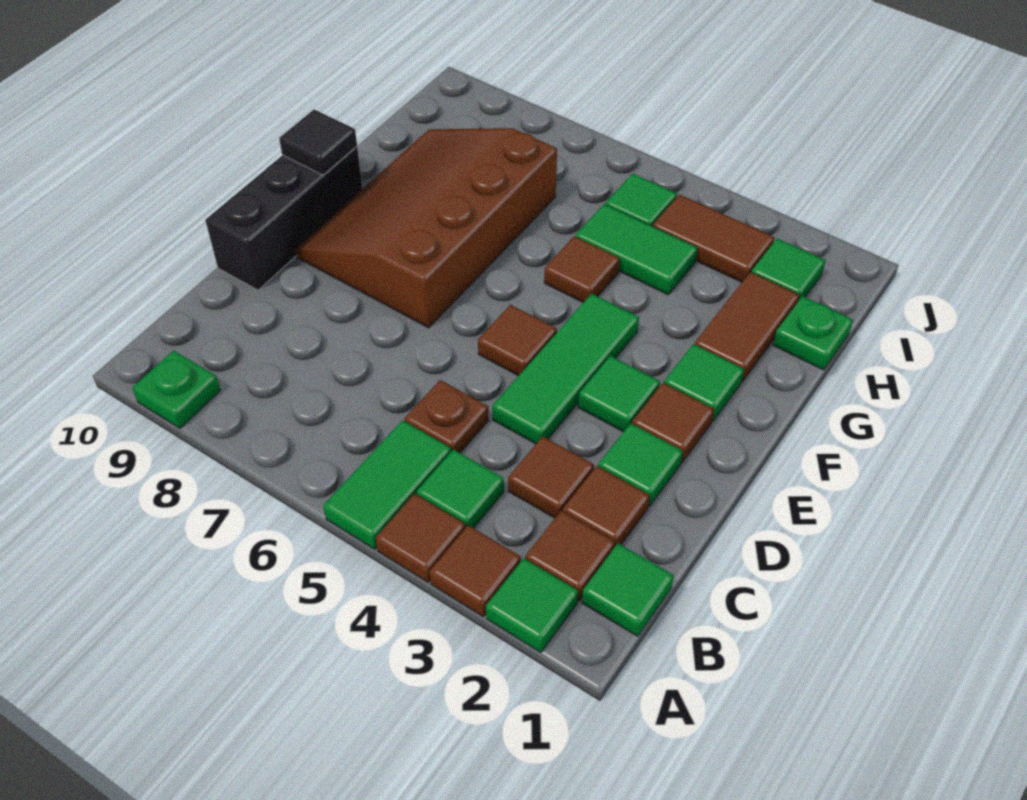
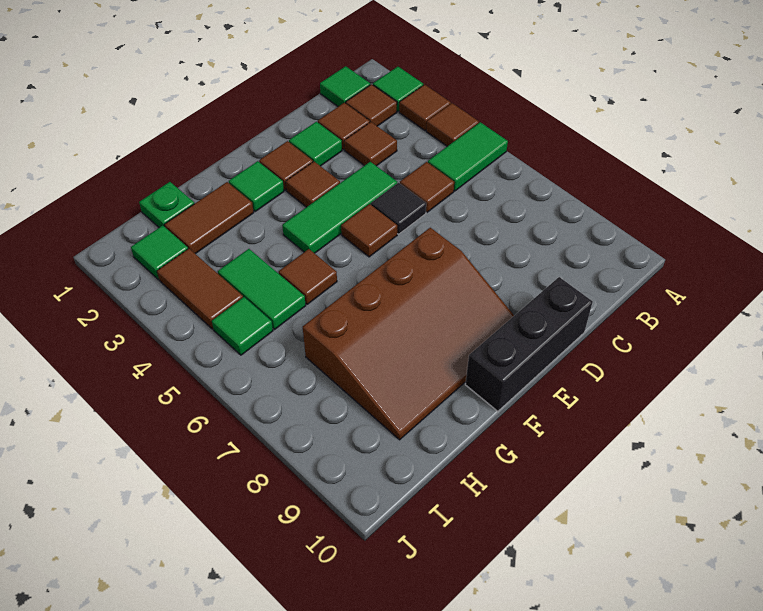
green plate A9 level 1 -> none
green tile B4 level 1 -> none
brown plate C5 level 1 -> brown tile C5 level 1
green tile E3 level 1 -> brown tile E3 level 1
black tile F10 level 2 -> black tile D5 level 1

